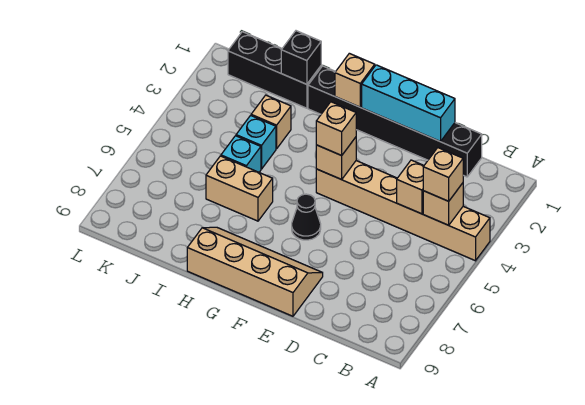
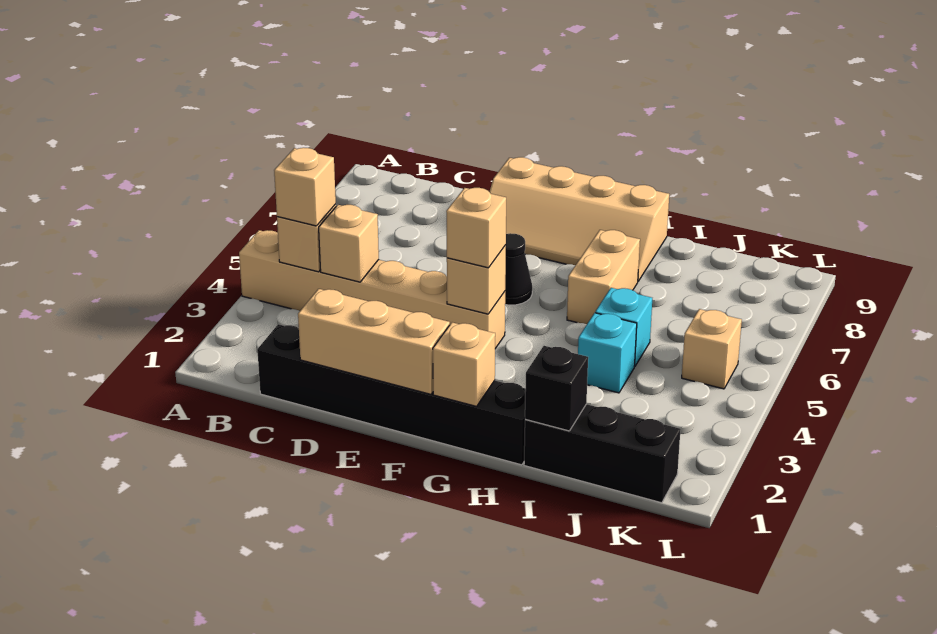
cyan brick D1:F1 level 2 -> tan brick D1:F1 level 2
tan brick H6:I6 level 1 -> tan brick H6:H7 level 1
tan brick I3 level 1 -> tan brick K5 level 1

